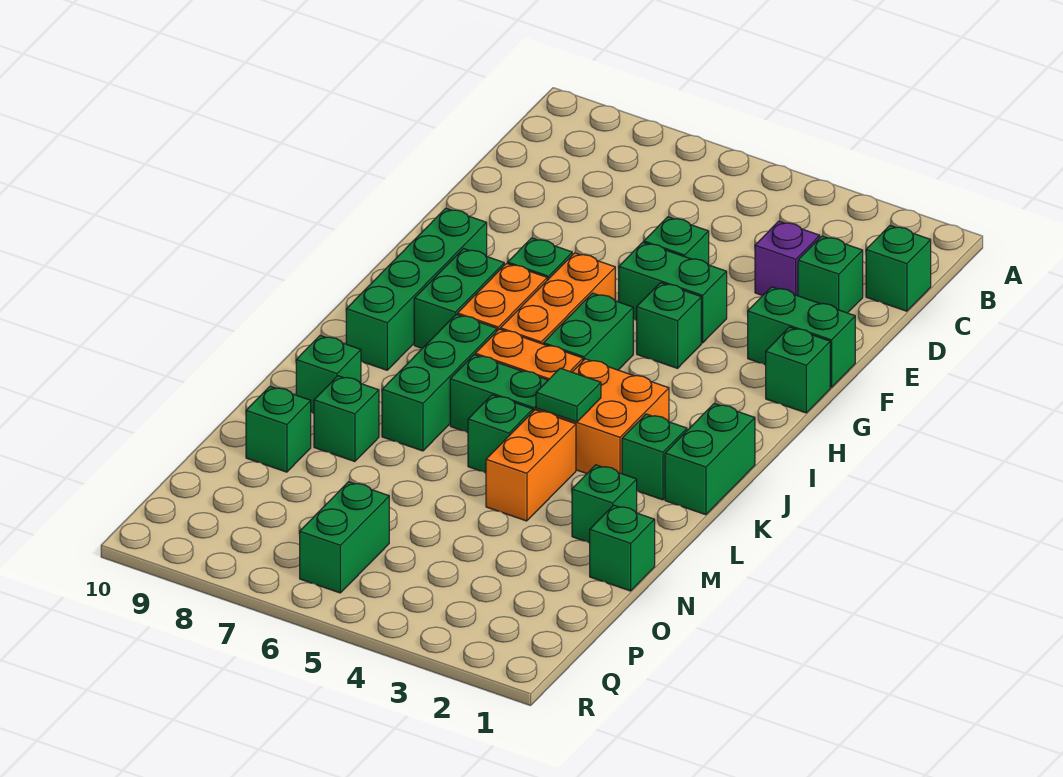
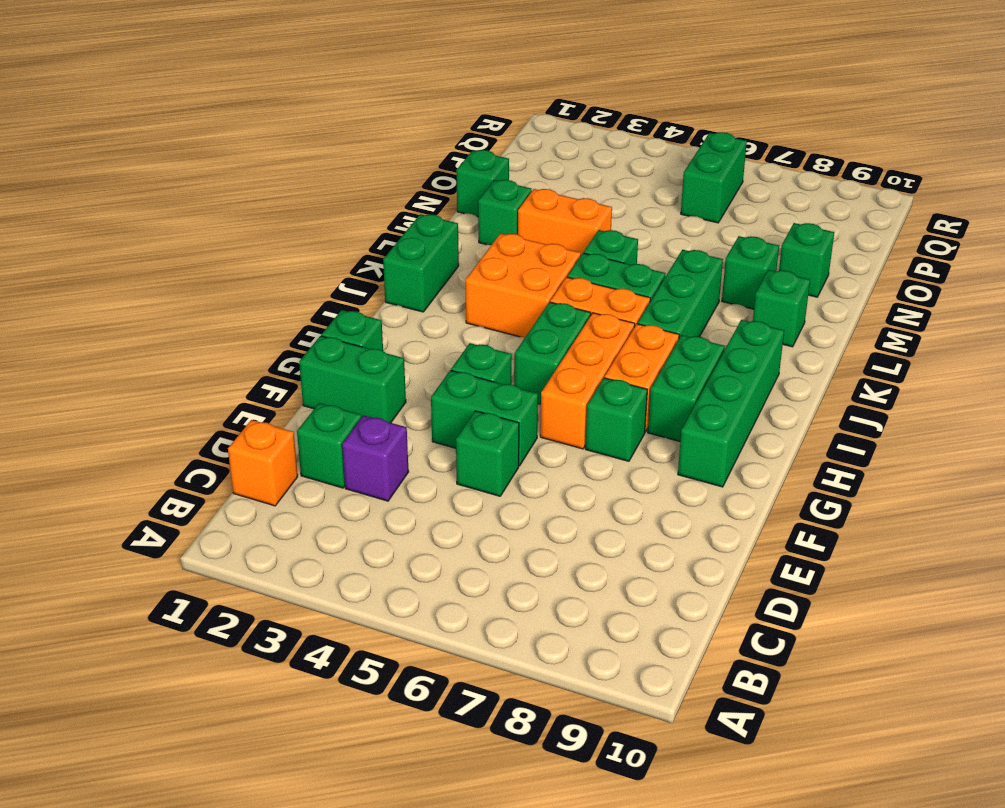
green brick C1 level 1 -> orange brick C1 level 1
green brick K2 level 1 -> none
green tile K4 level 2 -> none
orange brick L4:M4 level 1 -> orange brick M3:M4 level 1

